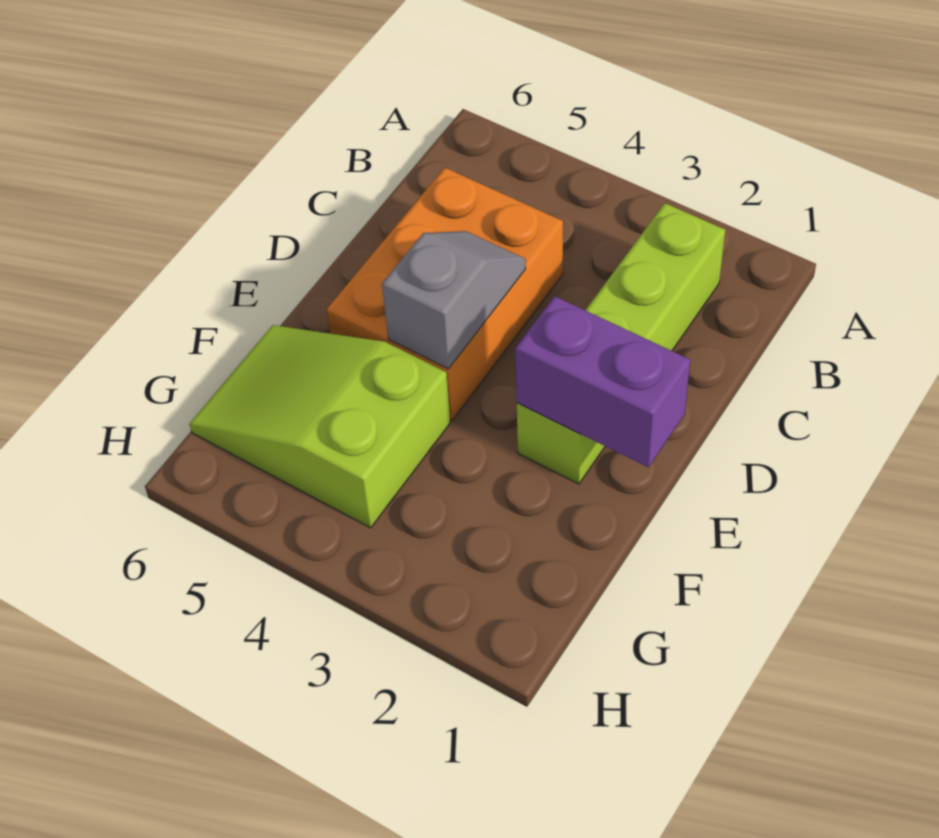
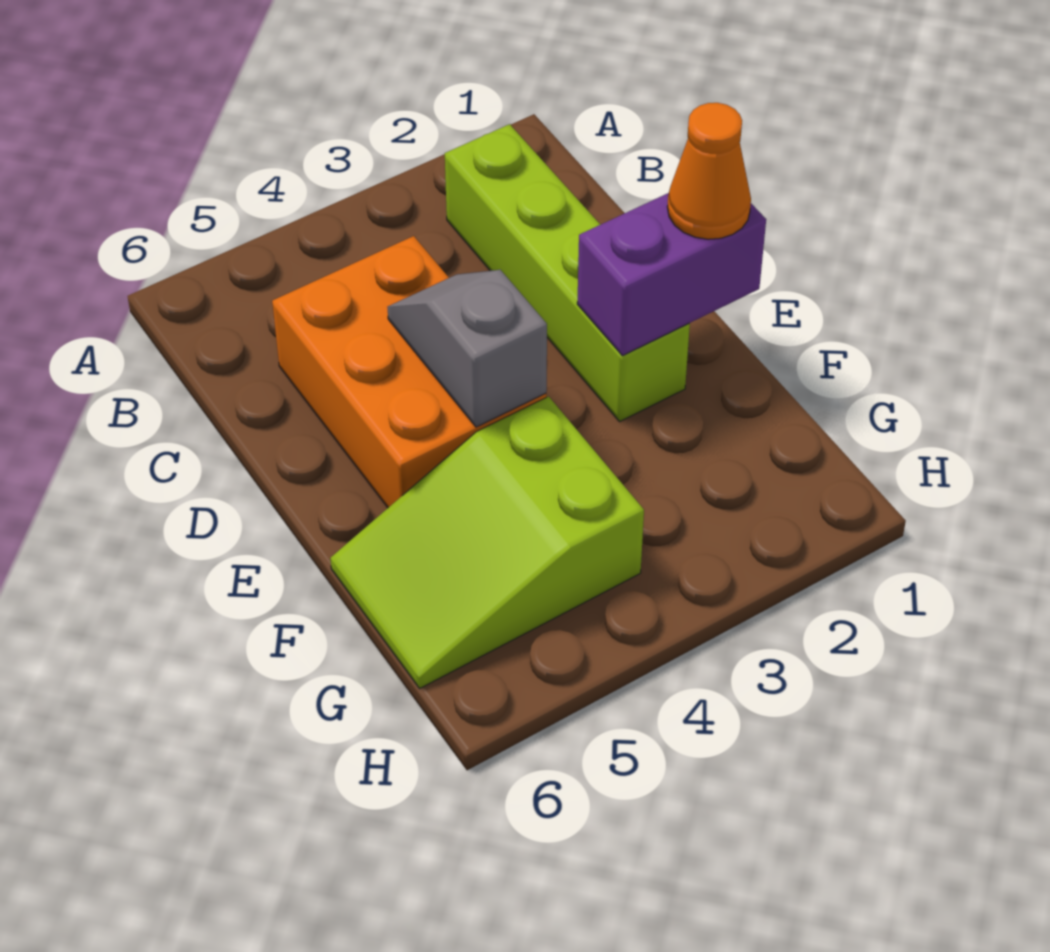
none -> orange cone E1 level 3

